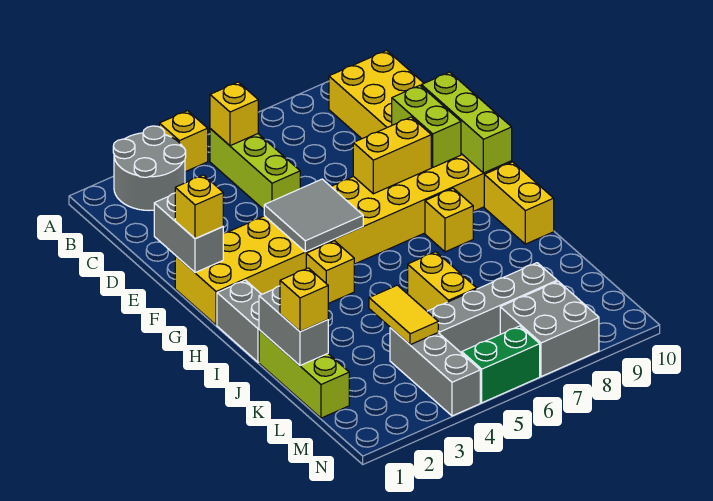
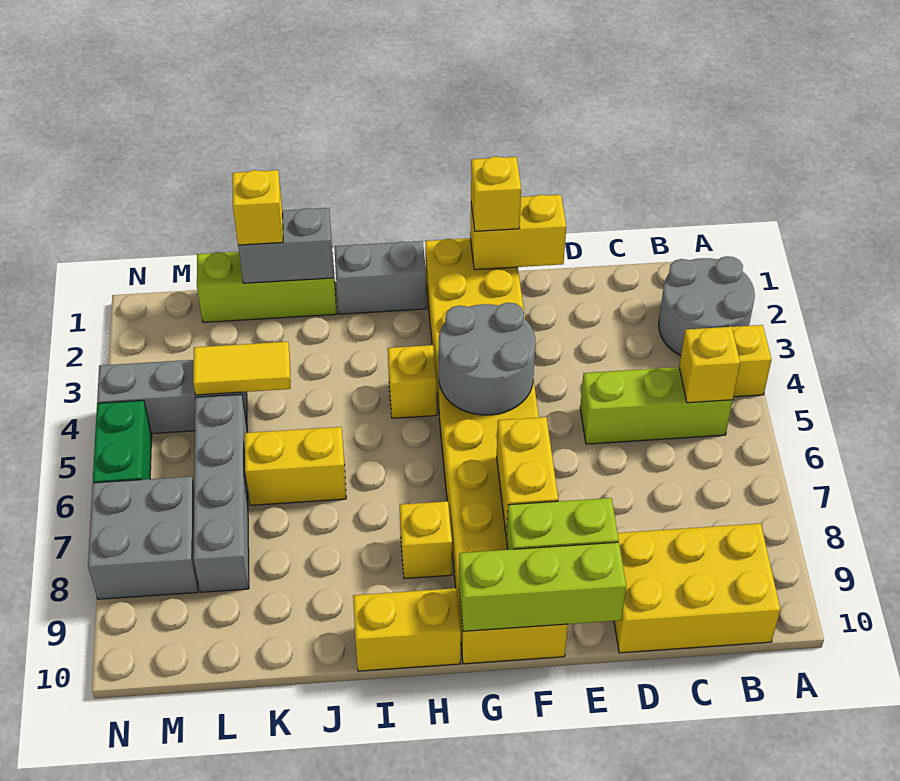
grey brick E1:F1 level 2 -> yellow brick E1:F1 level 2
grey tile F4:G5 level 2 -> grey round brick F4:G5 level 2

